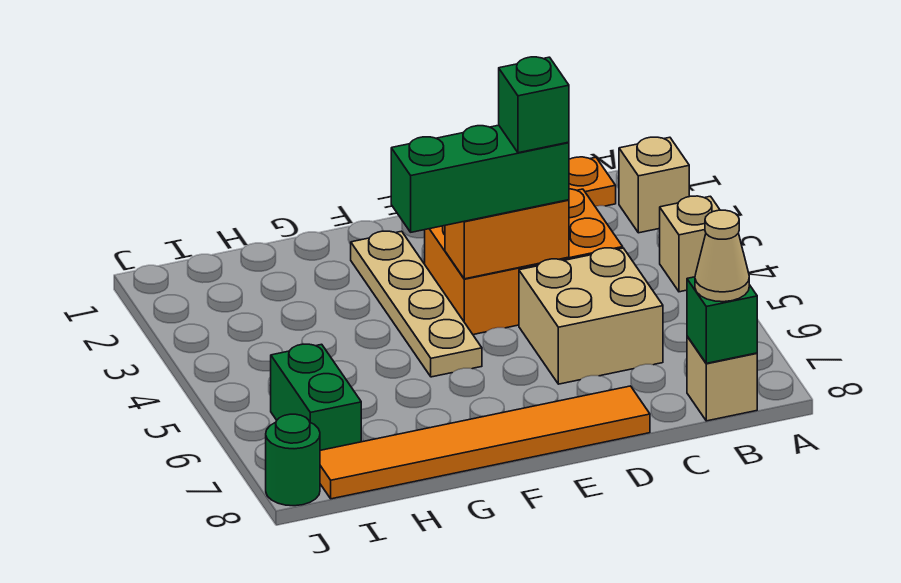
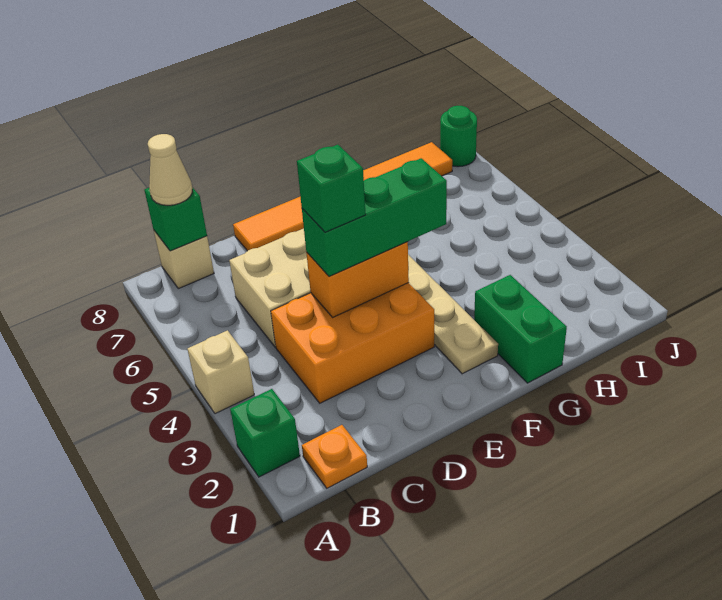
tan brick A2 level 1 -> green brick A2 level 1
green brick I6:I7 level 1 -> green brick G1:G2 level 1

